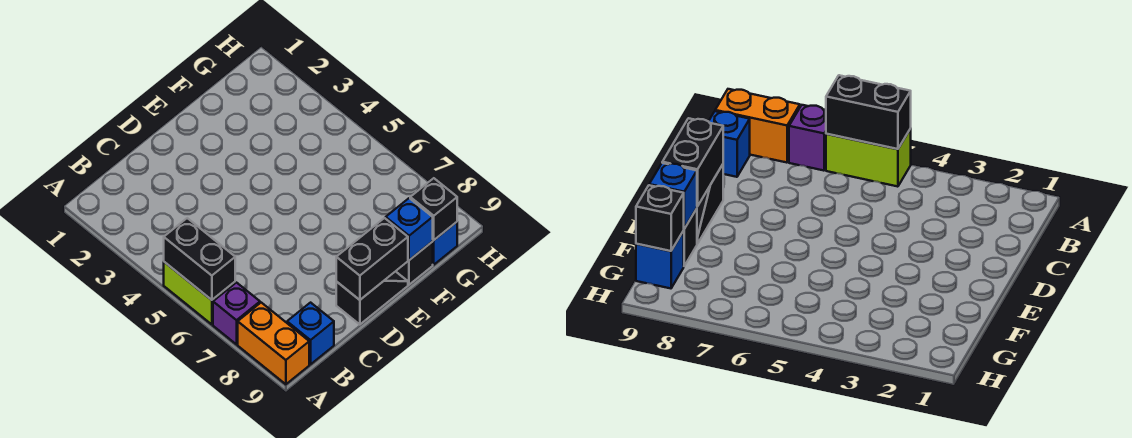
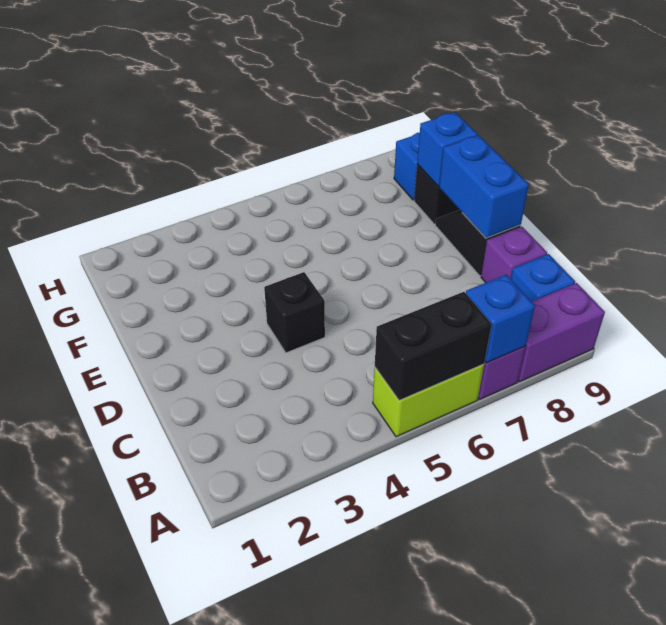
none -> blue brick A7 level 2
orange brick A8:A9 level 1 -> purple brick A8:A9 level 1
none -> purple brick C9 level 1
black brick D9:E9 level 2 -> blue brick D9:E9 level 2
black brick G9 level 2 -> black brick D4 level 1

